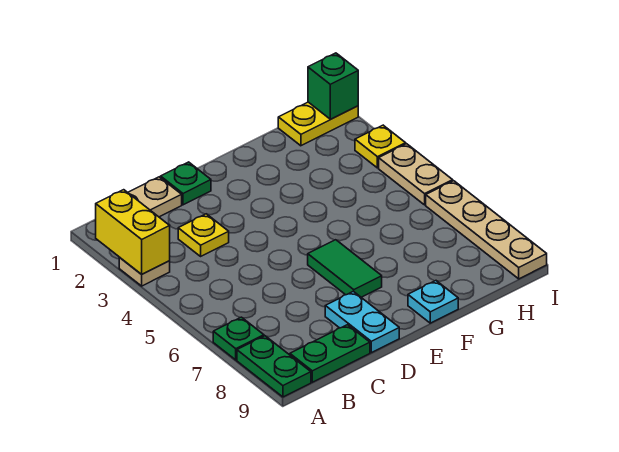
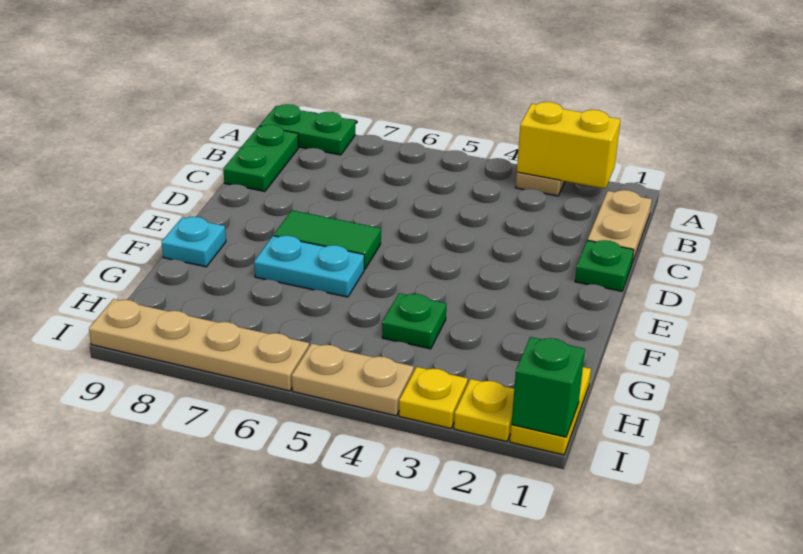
green plate A7 level 1 -> green plate G4 level 1
yellow plate C3 level 1 -> yellow plate I2 level 1
cyan plate D8:D9 level 1 -> cyan plate F6:F7 level 1

